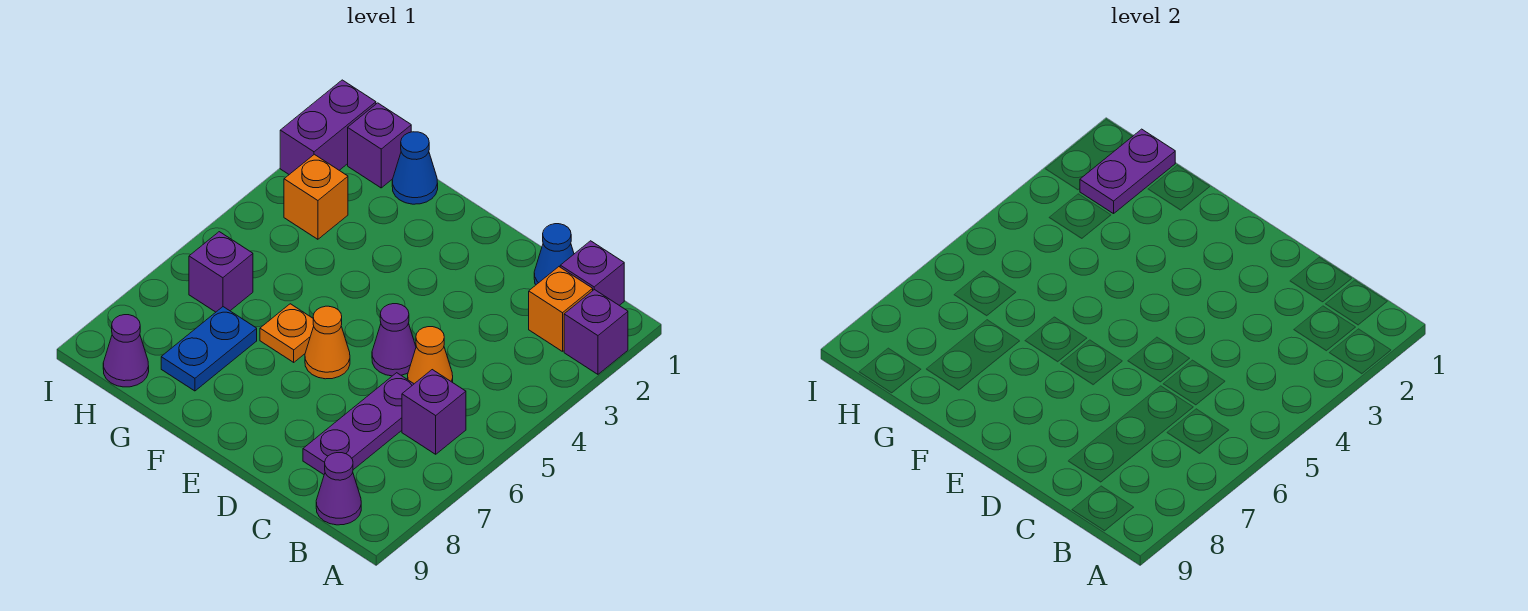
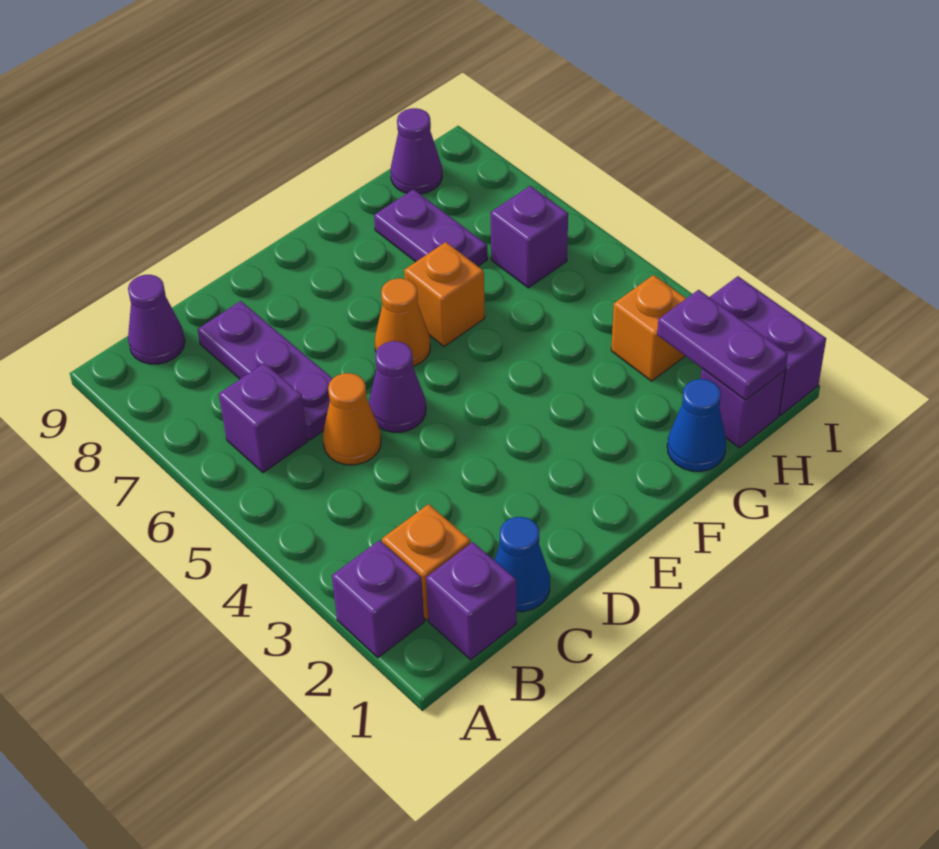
orange plate F6 level 1 -> orange brick F6 level 1
blue plate G7:G8 level 1 -> purple plate G7:G8 level 1

